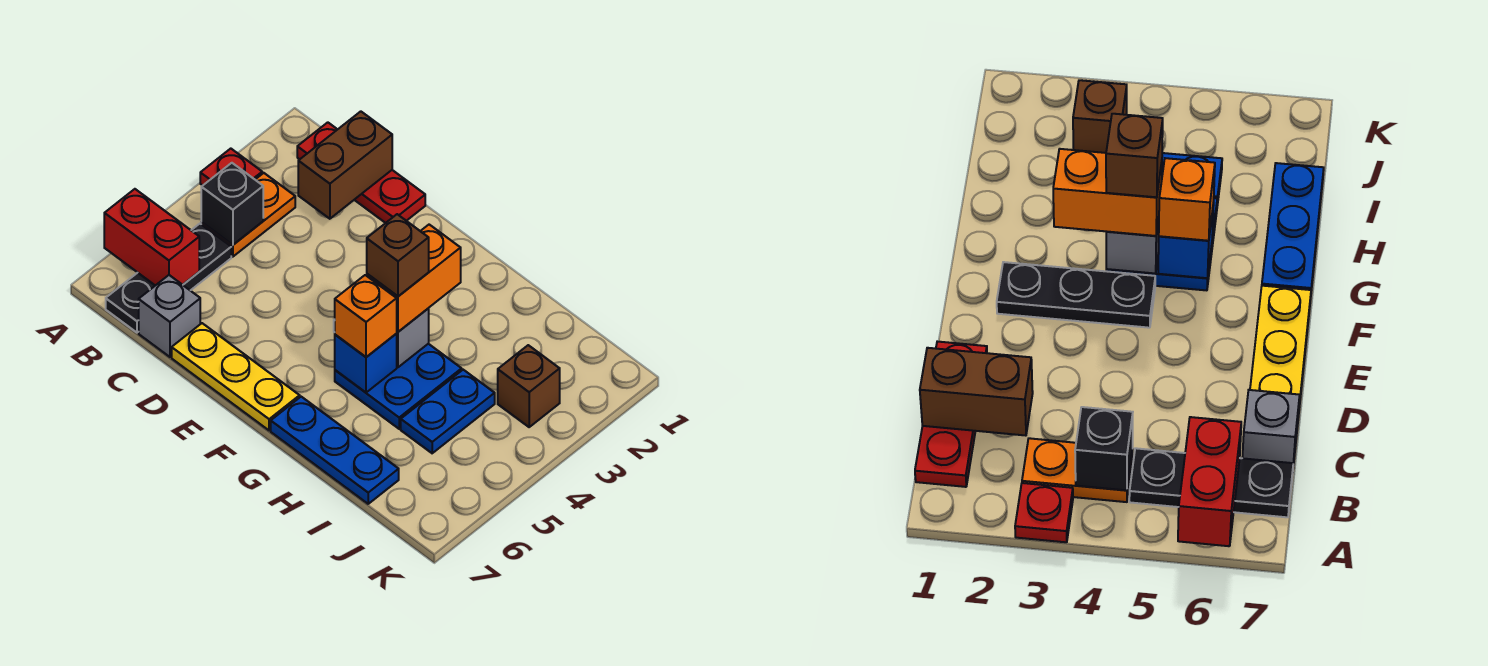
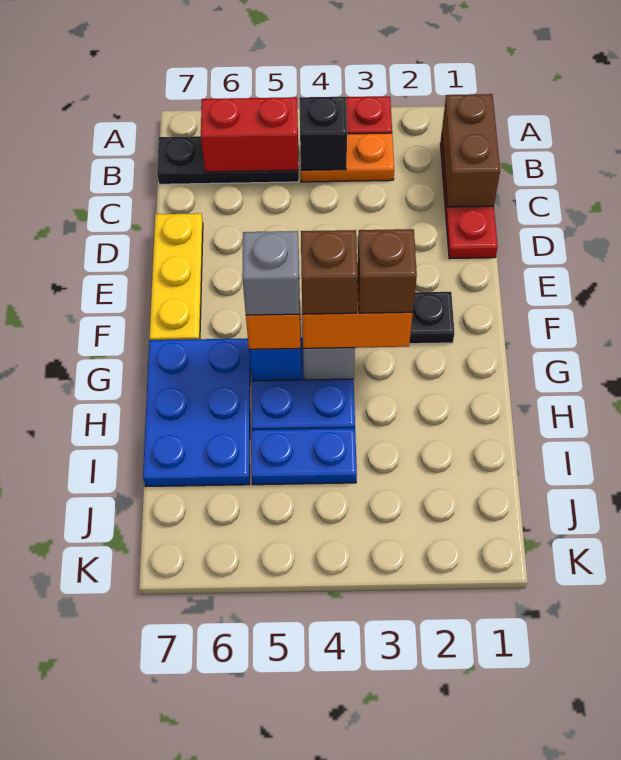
red brick A6:B6 level 2 -> red brick B5:B6 level 2
brown brick C1:C2 level 2 -> brown brick B1:C1 level 2
grey brick C7 level 1 -> grey brick G5 level 4
blue plate G7:I7 level 1 -> blue plate G6:I7 level 1
brown brick J3 level 1 -> brown brick G3 level 4

